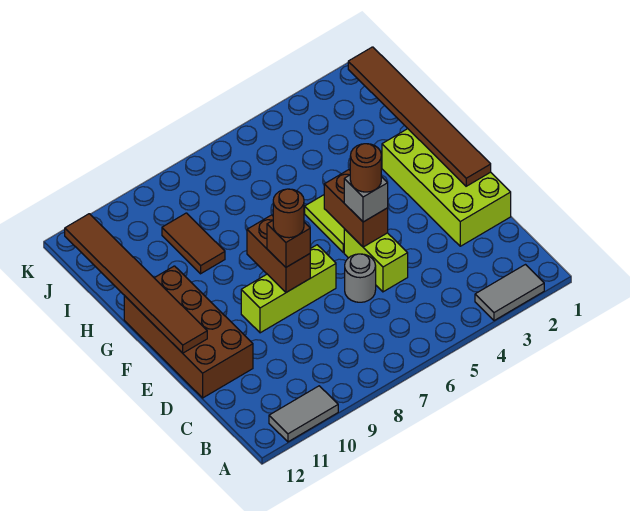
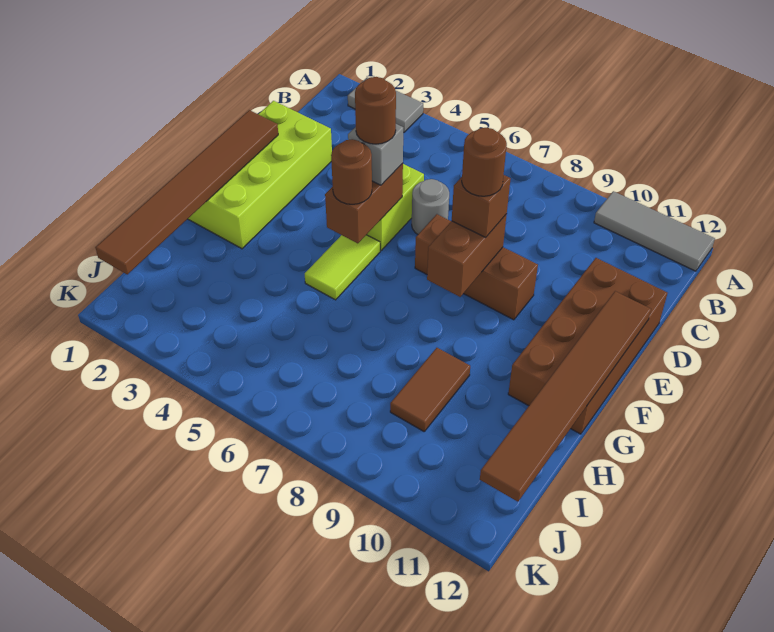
grey tile A10:A11 level 1 -> grey tile A10:A12 level 1
lime brick E7:E9 level 1 -> brown brick E7:E9 level 1
none -> brown round brick F5 level 3

